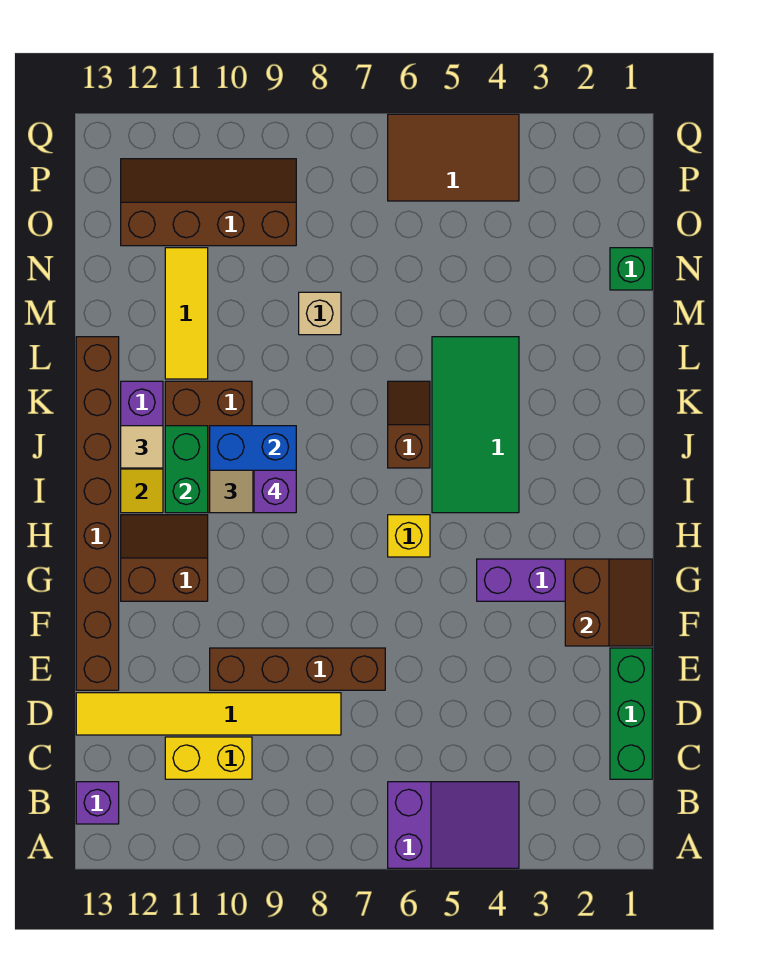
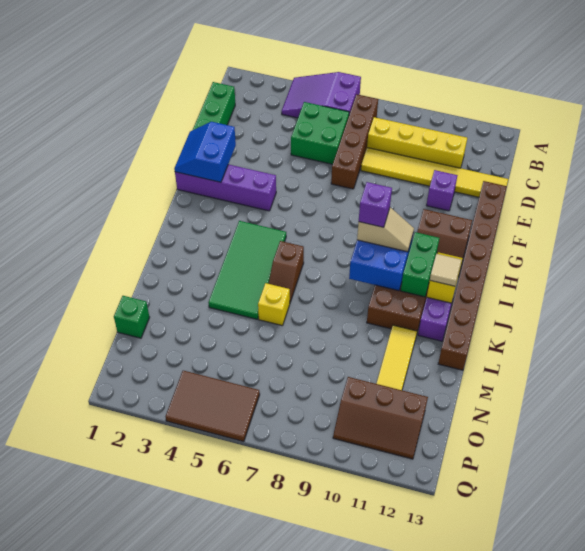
purple brick B13 level 1 -> purple brick E11 level 1
none -> green brick C5:D6 level 1
yellow brick C10:C11 level 1 -> yellow brick C8:C11 level 1
brown brick E7:E10 level 1 -> brown brick B7:E7 level 1
brown slope F1:G2 level 2 top 2 -> blue slope F1:G2 level 2 top 2
yellow brick H6 level 1 -> yellow brick L6 level 1
tan brick M8 level 1 -> none
brown slope O9:P12 level 1 top O -> brown slope O10:P12 level 1 top O

